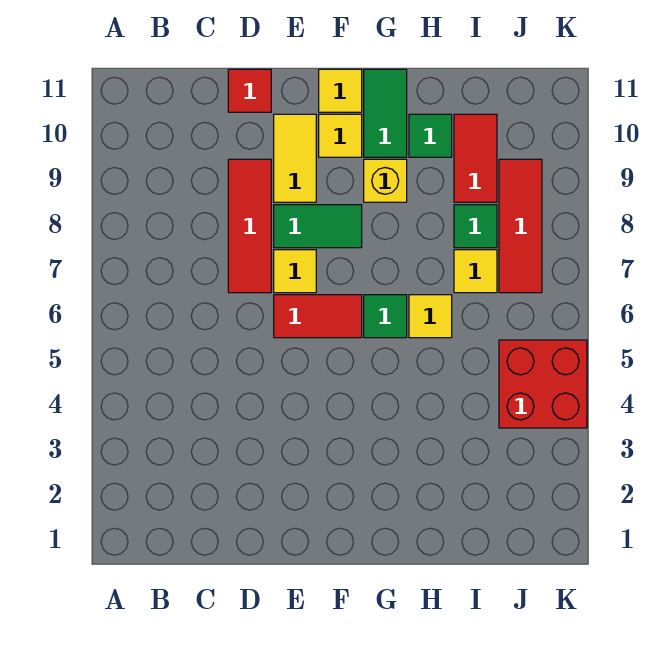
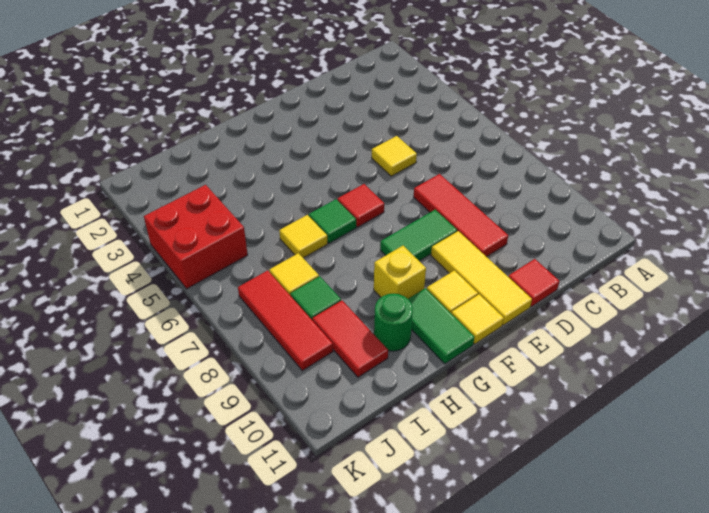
red tile E6:F6 level 1 -> red tile F6 level 1
yellow tile E7 level 1 -> yellow tile D5 level 1
yellow tile E9:E10 level 1 -> yellow tile E9:E11 level 1
green tile H10 level 1 -> green round brick H10 level 1

